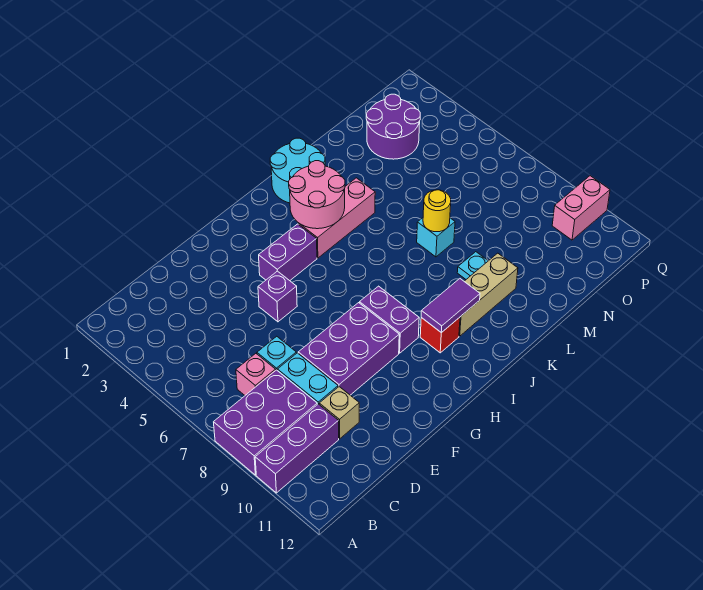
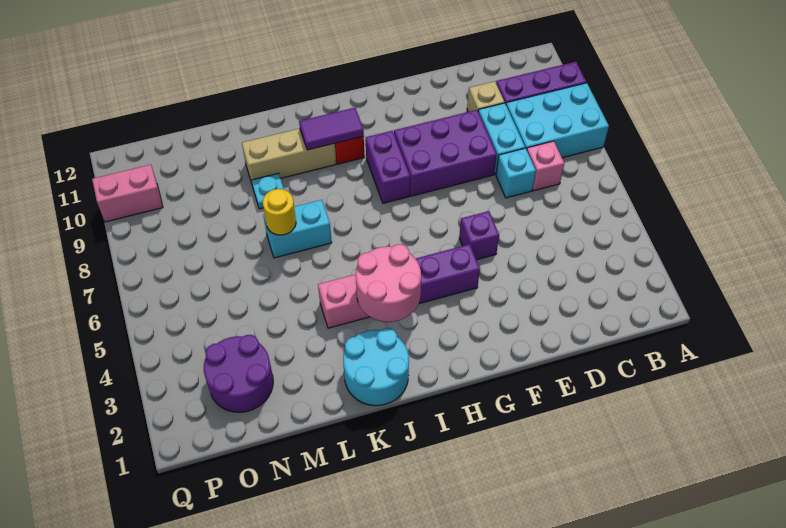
purple brick A8:C9 level 1 -> cyan brick A8:C9 level 1
cyan brick L7 level 1 -> cyan brick K7:L7 level 1

